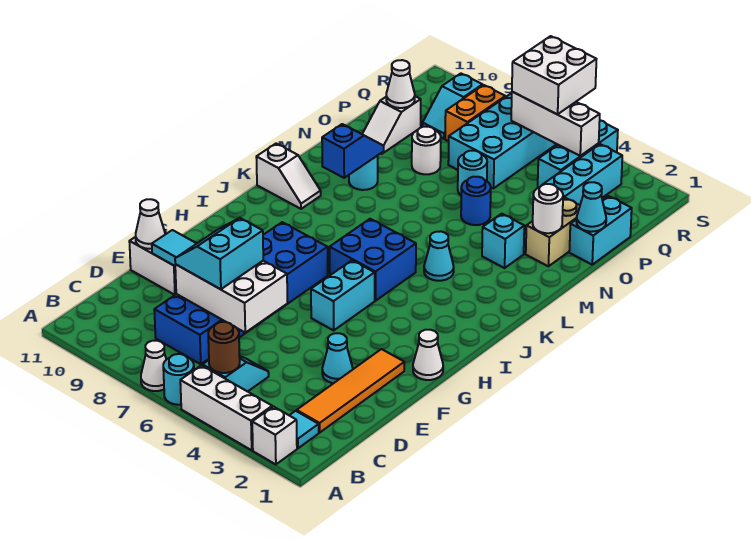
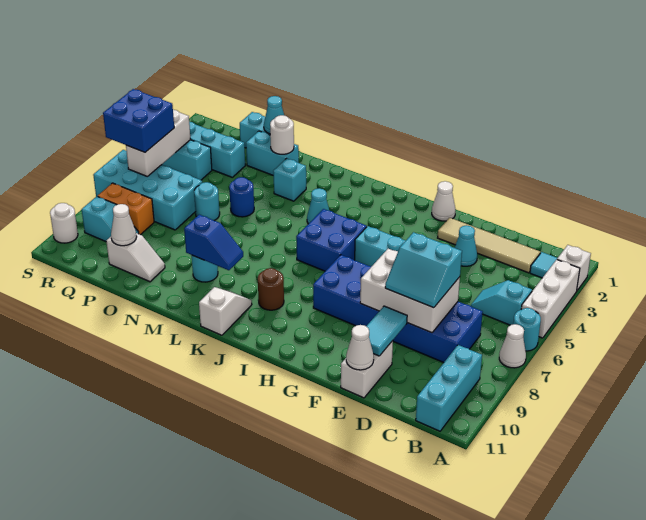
brown round brick B5 level 2 -> brown round brick J9 level 1
none -> cyan brick B9:B11 level 1
orange tile C2:F2 level 1 -> tan tile C2:F2 level 1
white brick D6:E8 level 2 -> white brick D7:F8 level 2
blue slope L9:M9 level 2 top L -> blue slope L9:M9 level 2 top M
tan brick N2:O2 level 1 -> cyan brick N2:O2 level 1
white round brick O8 level 1 -> white round brick S10 level 1
white brick R5:S6 level 3 -> blue brick R5:S6 level 3

